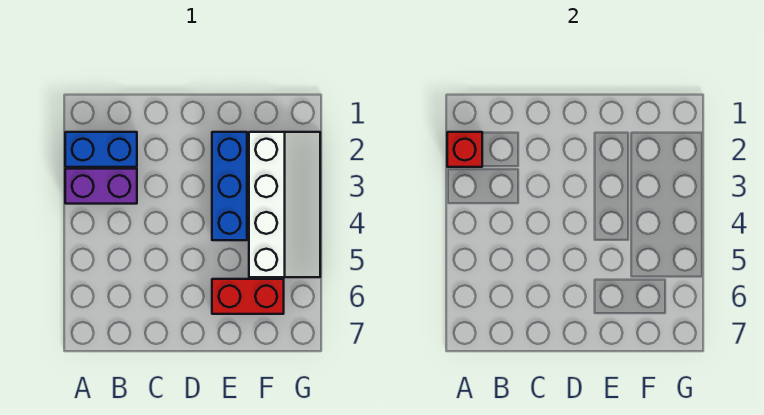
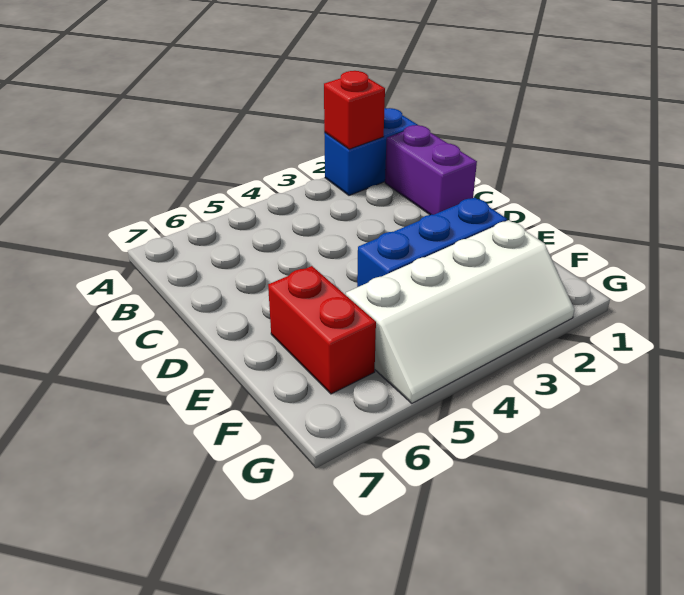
blue brick A2:B2 level 1 -> blue brick A1:A2 level 1
purple brick A3:B3 level 1 -> purple brick B1:C1 level 1

